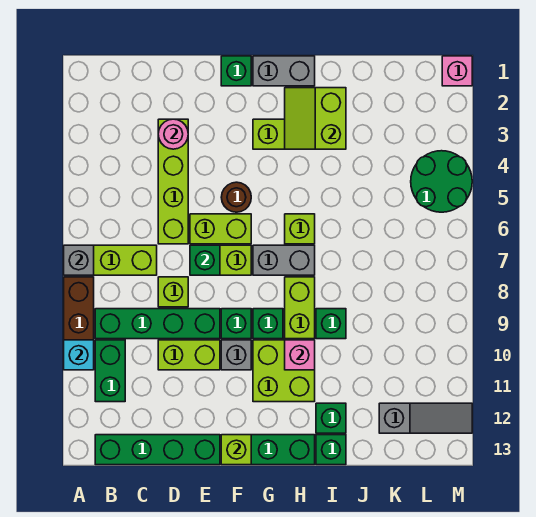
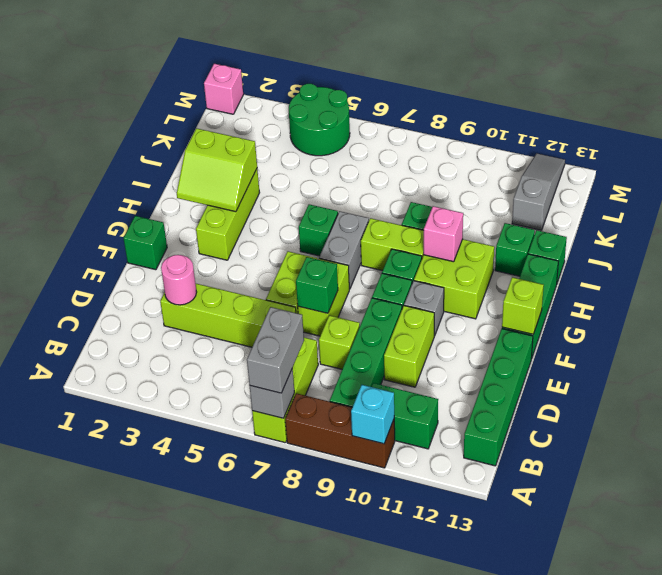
brown round brick F5 level 1 -> none
grey brick G1:H1 level 1 -> grey brick A7:B7 level 3
lime brick H6 level 1 -> green brick H6 level 1

